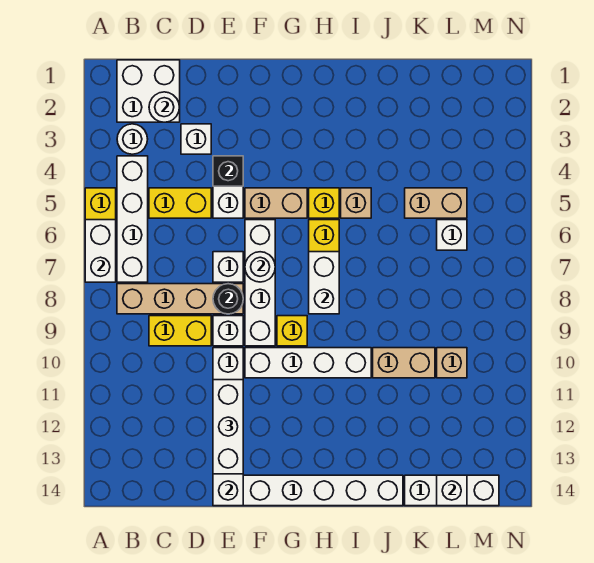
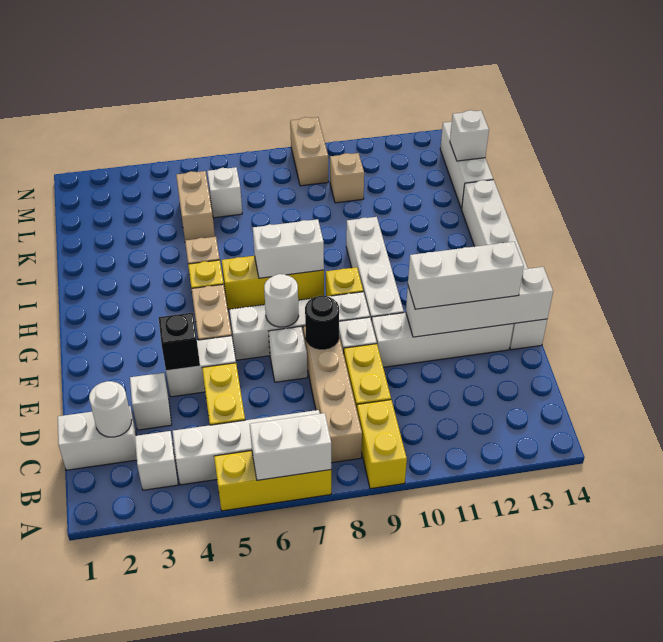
none -> yellow brick A9:B9 level 1
white brick B1:C2 level 1 -> white brick C1:C2 level 1
white round brick B3 level 1 -> white brick B3 level 1
tan brick J10:K10 level 1 -> tan brick M9:N9 level 1

